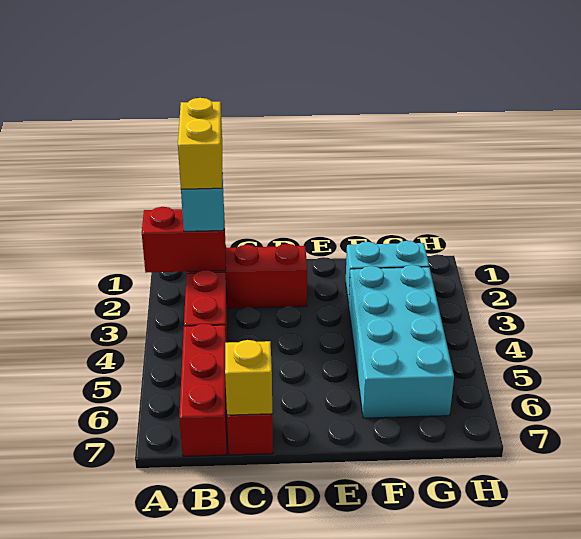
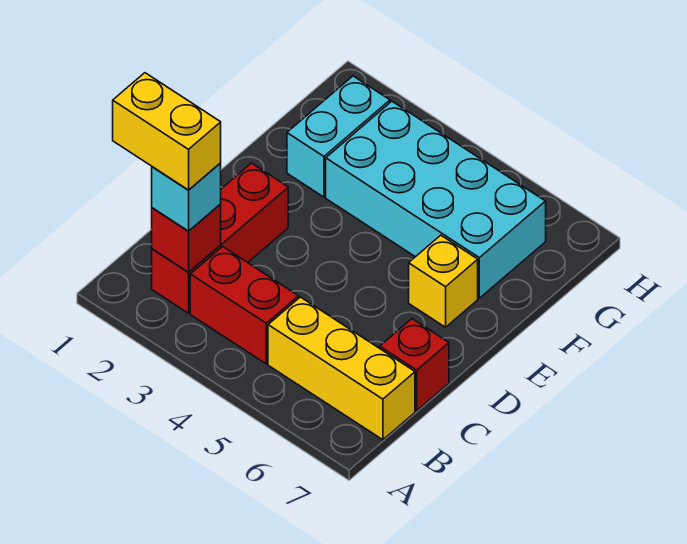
red brick A2:B2 level 2 -> red brick B2 level 2
red brick B5:B7 level 1 -> yellow brick B5:B7 level 1
yellow brick C7 level 2 -> yellow brick E6 level 1

